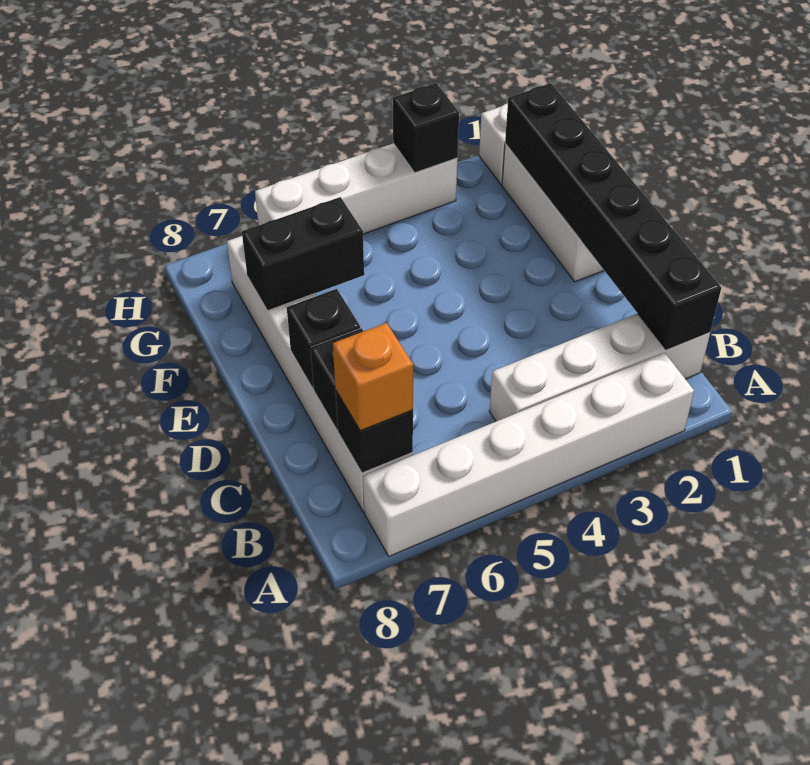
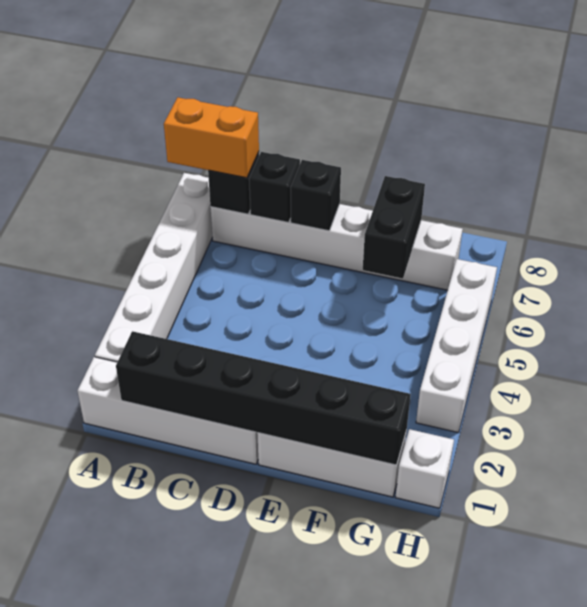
white brick B1:B4 level 1 -> white brick A1:D1 level 1
orange brick B7 level 3 -> orange brick A7:B7 level 3
black brick H3 level 2 -> none

